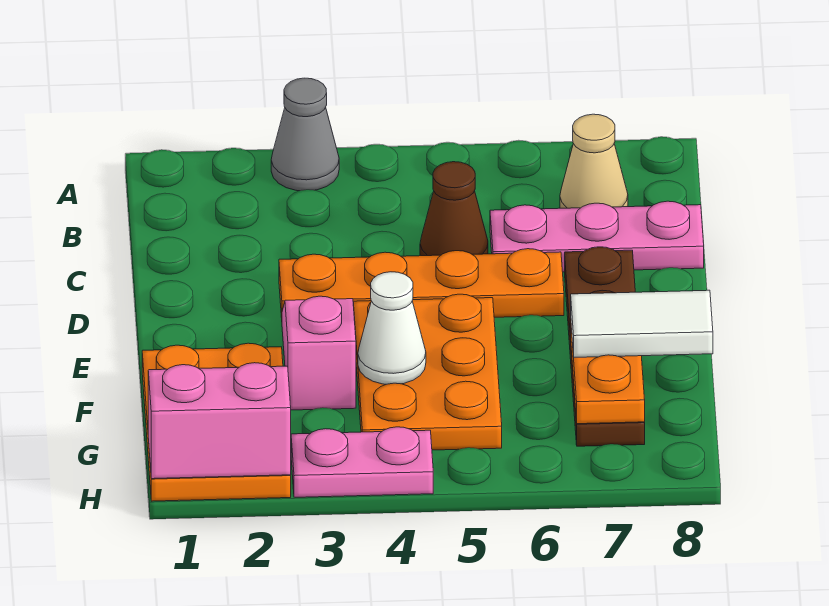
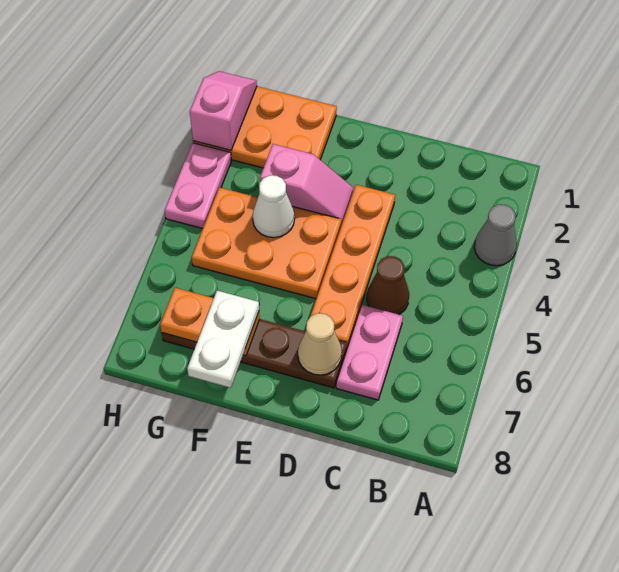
tan cone B7 level 1 -> tan cone D7 level 2
pink plate C6:C8 level 1 -> pink plate C6:C7 level 1
white tile F7:F8 level 3 -> white plate F7:F8 level 3
pink brick H1:H2 level 2 -> pink slope H1:H2 level 2 top 2

